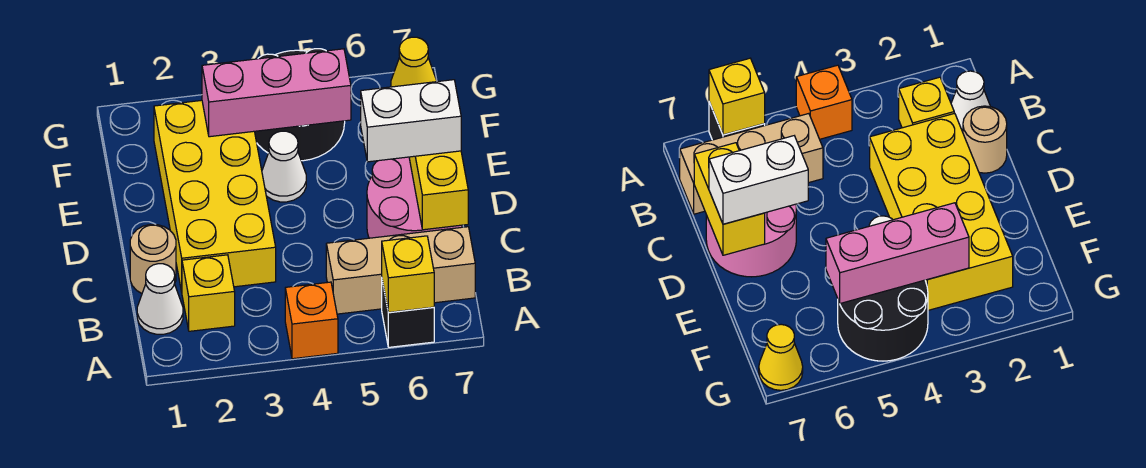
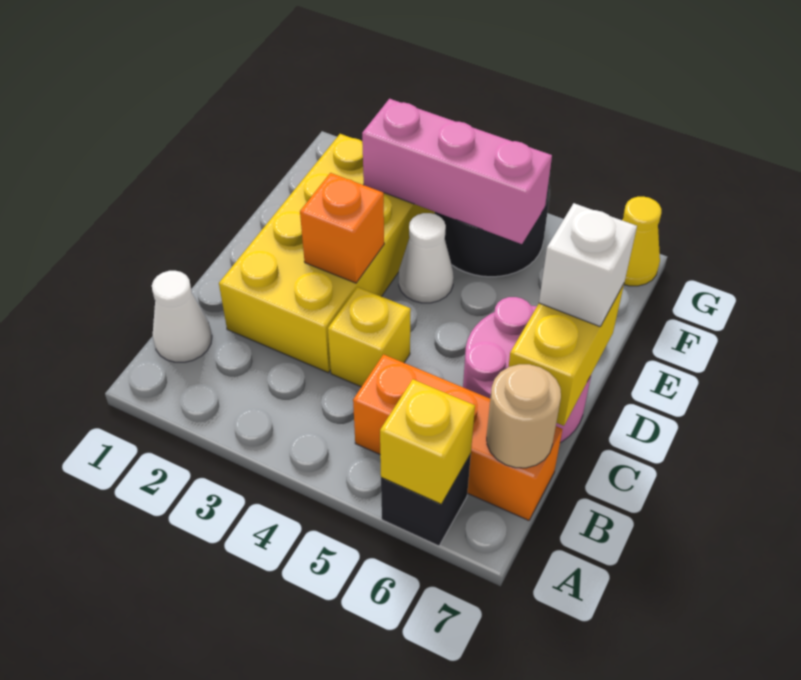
orange brick A4 level 1 -> orange brick D3 level 2
yellow brick B2 level 1 -> yellow brick C4 level 1
tan brick B5:B7 level 1 -> orange brick B5:B7 level 1
tan round brick C1 level 1 -> tan round brick B7 level 2
white brick D6:D7 level 3 -> white brick D7 level 3

